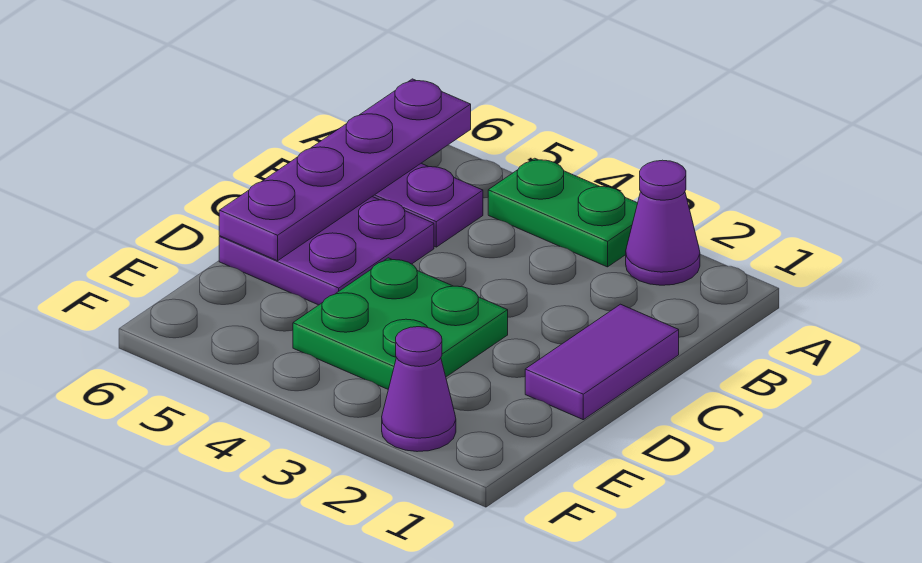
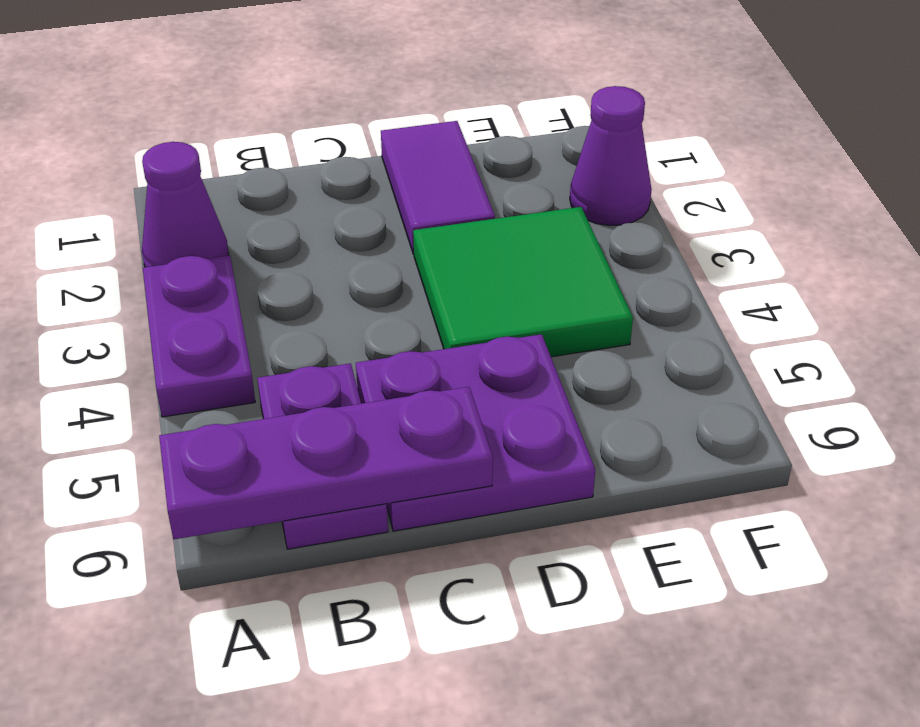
green plate A3:A4 level 1 -> purple plate A3:A4 level 1
purple plate A6:D6 level 2 -> purple plate A6:C6 level 2
purple tile C1:D1 level 1 -> purple tile D1:D2 level 1
green plate D3:E4 level 1 -> green tile D3:E4 level 1

